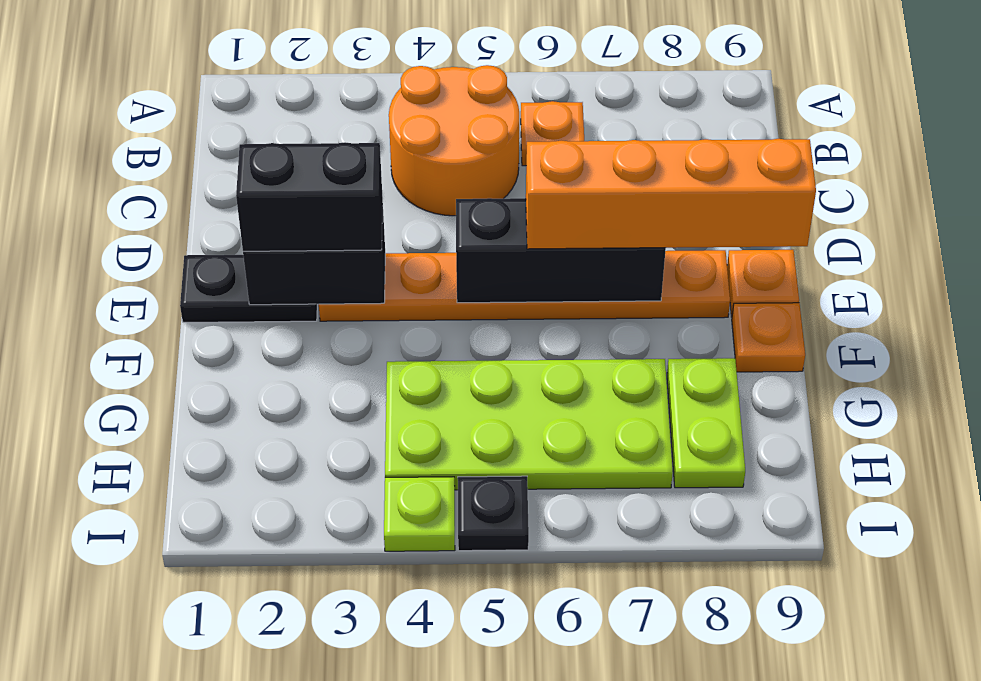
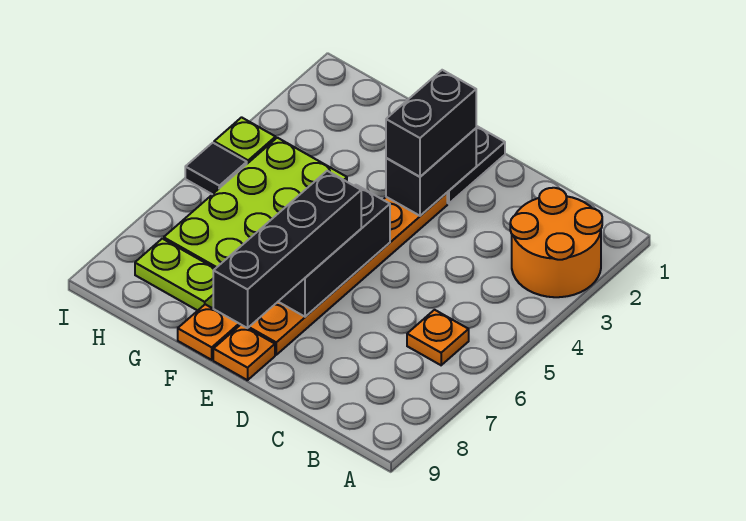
orange round brick B4:C5 level 1 -> orange round brick A2:B3 level 1
orange brick E6:E9 level 3 -> black brick E6:E9 level 3
black plate I5 level 1 -> black tile I5 level 1

